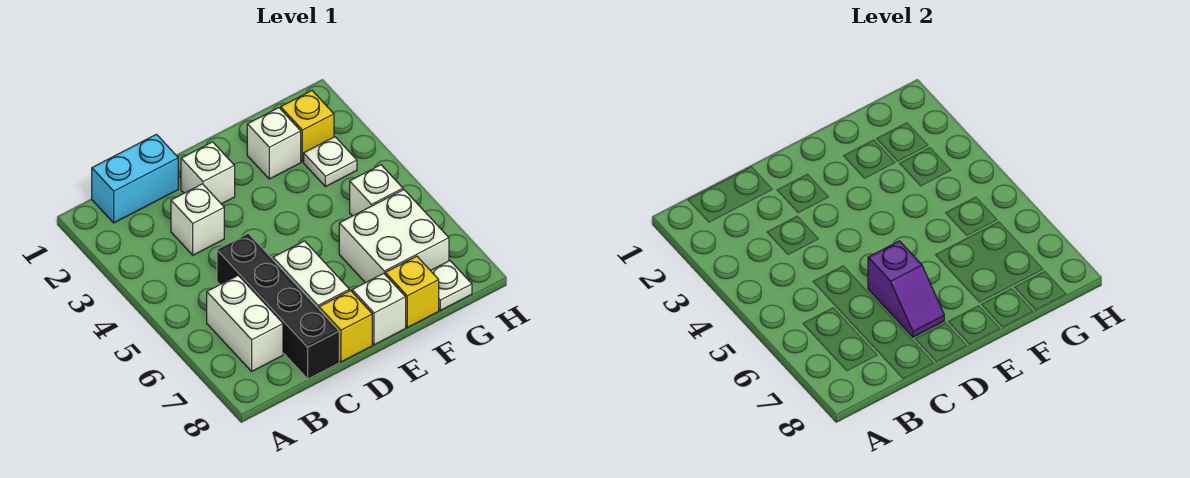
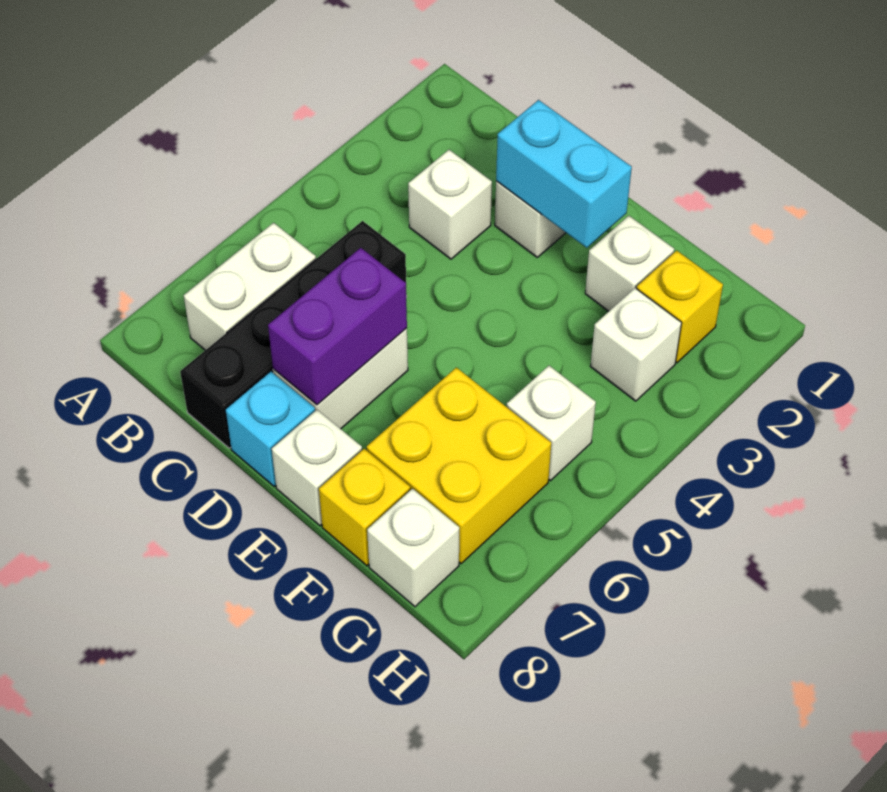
cyan brick B1:C1 level 1 -> cyan brick D2:E2 level 2
purple slope D6:D7 level 2 top 6 -> purple brick D6:D7 level 2
yellow brick D8 level 1 -> cyan brick D8 level 1
white brick F6:G7 level 1 -> yellow brick F6:G7 level 1
white plate G3 level 1 -> white brick G3 level 1
white plate G8 level 1 -> white brick G8 level 1

